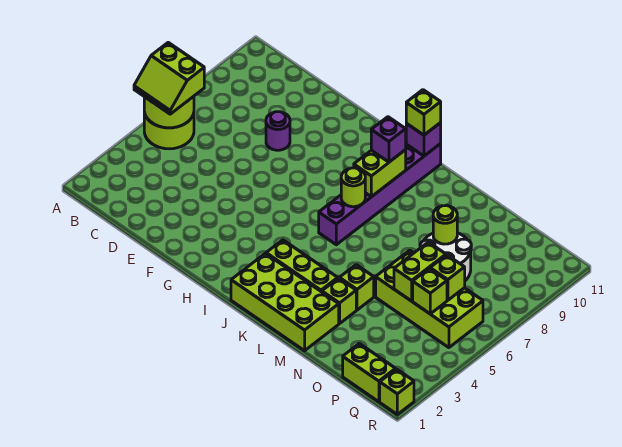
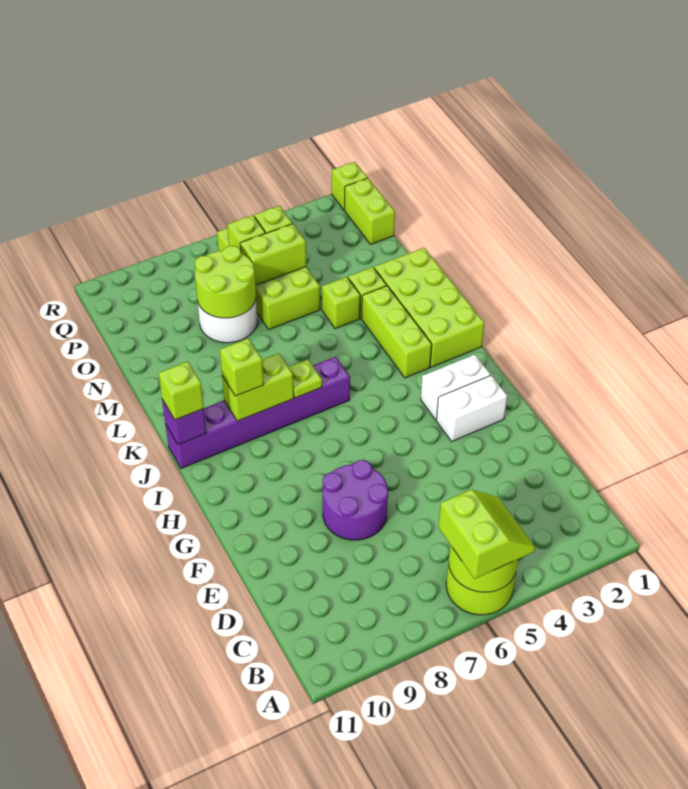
purple round brick E8 level 1 -> purple round brick E7:F8 level 1
none -> white brick G2:G3 level 1
none -> white brick H2:H3 level 1
lime round brick J7 level 2 -> lime plate J7 level 2
purple brick J9 level 3 -> lime brick J9 level 3
lime round brick N8 level 2 -> lime round brick N7:O8 level 2

